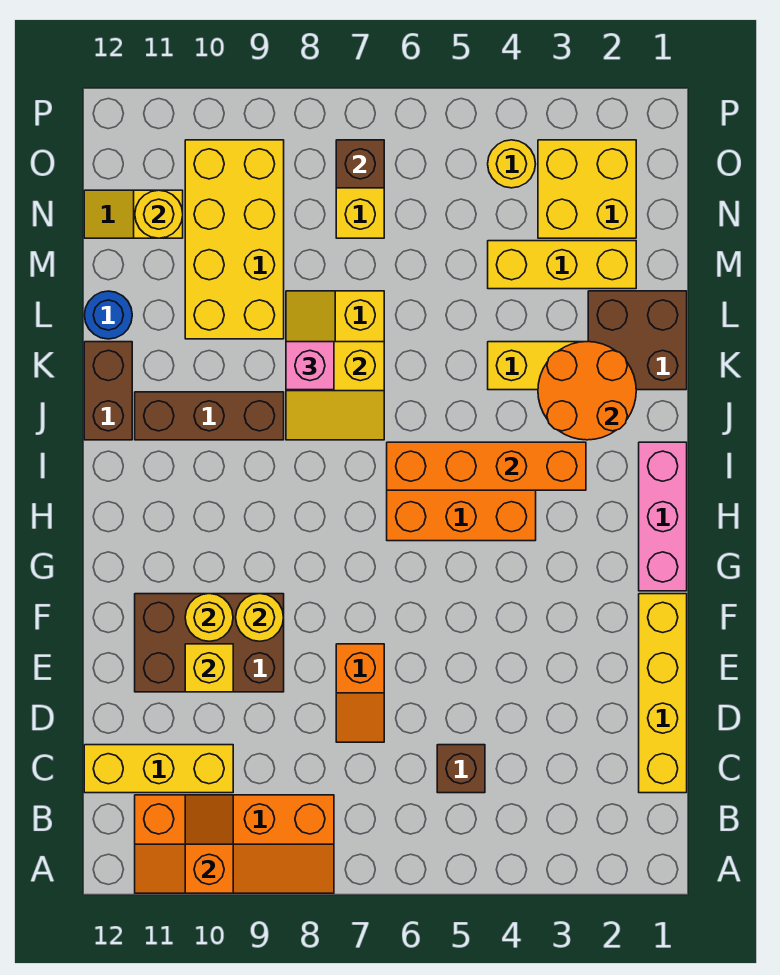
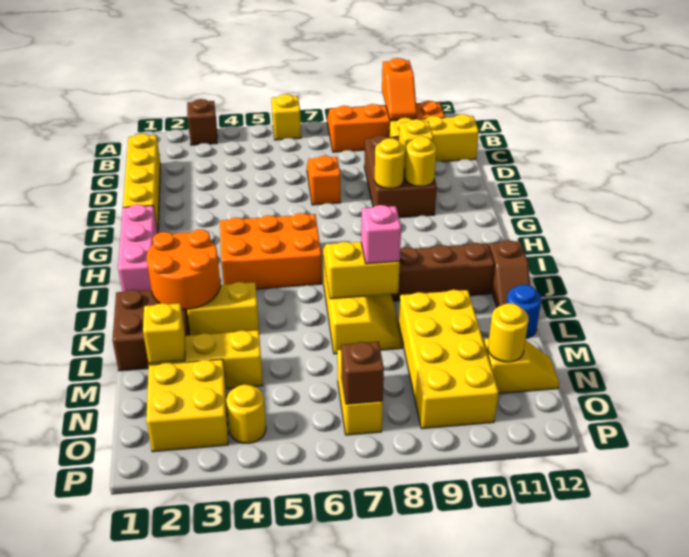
none -> yellow brick A6 level 1
brown brick C5 level 1 -> brown brick A3 level 1
brown brick E9:F11 level 1 -> brown brick D9:F10 level 1
orange brick I3:I6 level 2 -> none
brown brick J12:K12 level 1 -> brown slope J12:K12 level 1 top J
none -> yellow brick M2 level 2

